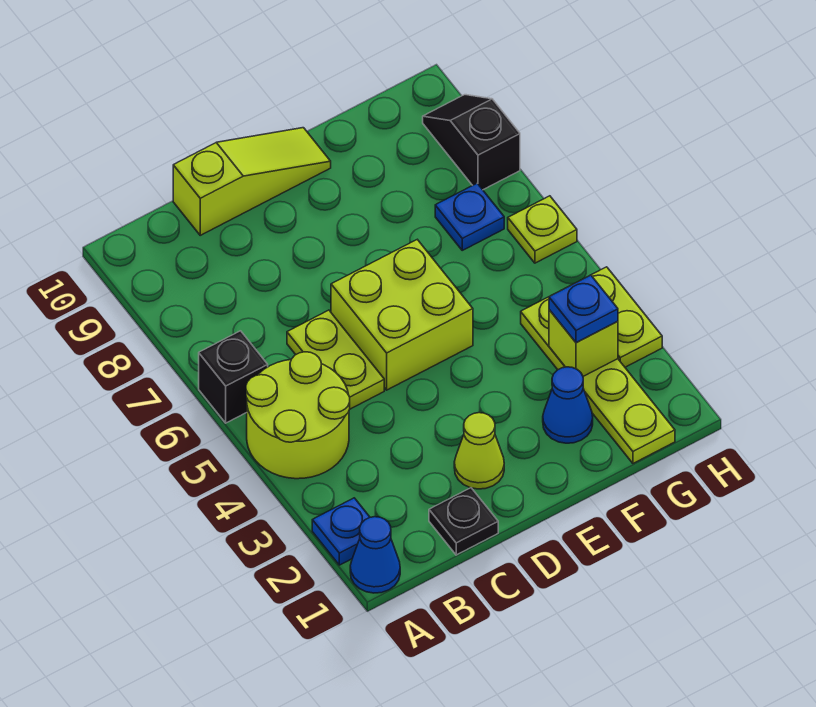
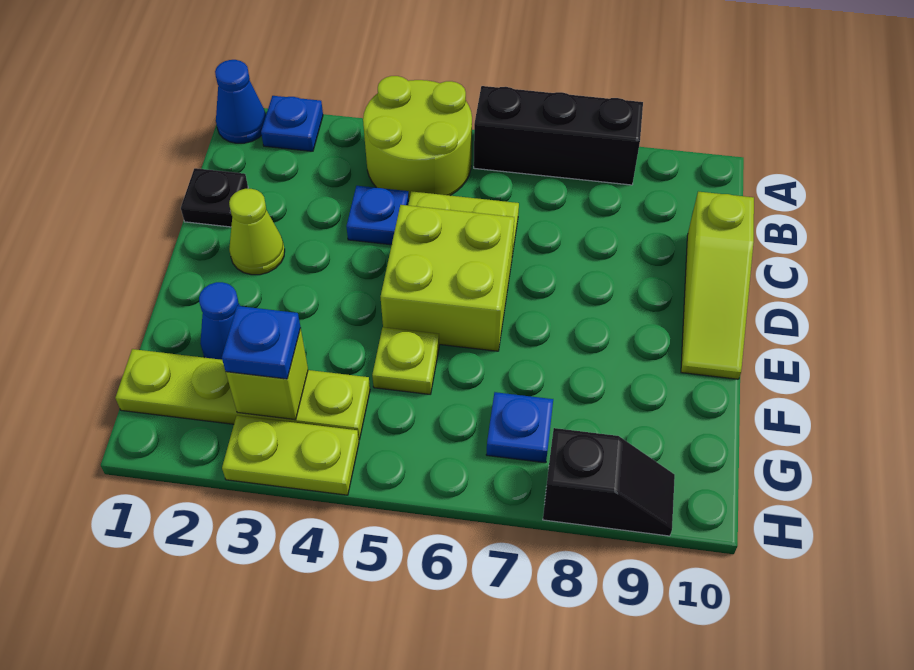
black brick A6 level 1 -> black brick A6:A8 level 1
none -> blue plate C4 level 1
lime plate H6 level 1 -> lime plate F5 level 1

